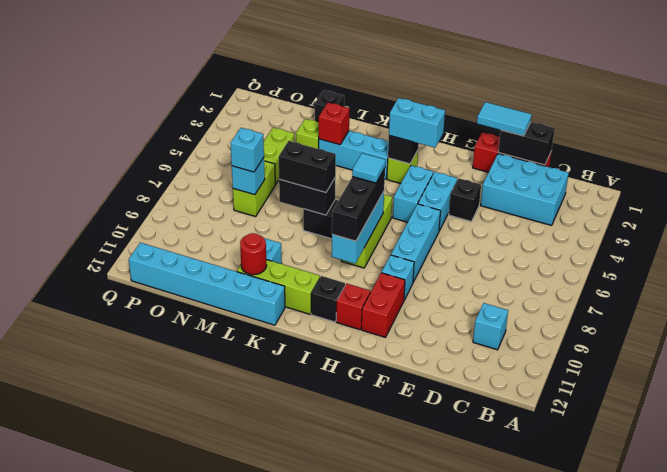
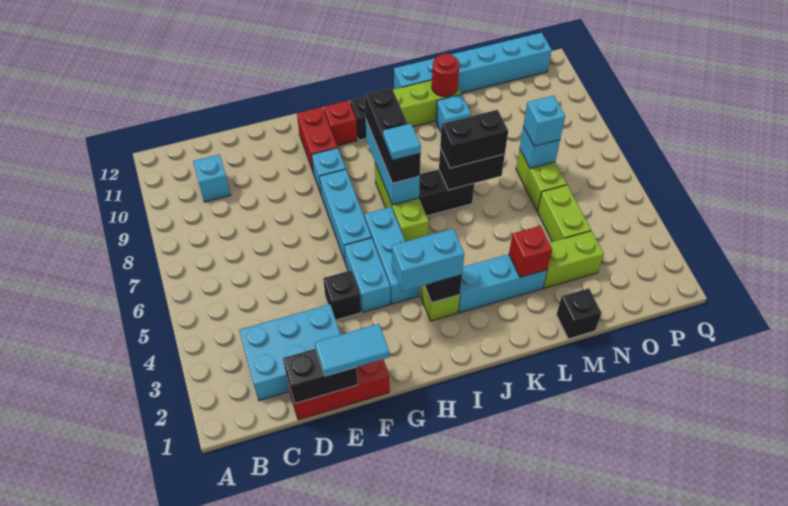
cyan brick H4:H5 level 1 -> cyan brick H4:H6 level 1
lime brick M3 level 1 -> lime brick M3:N3 level 1

